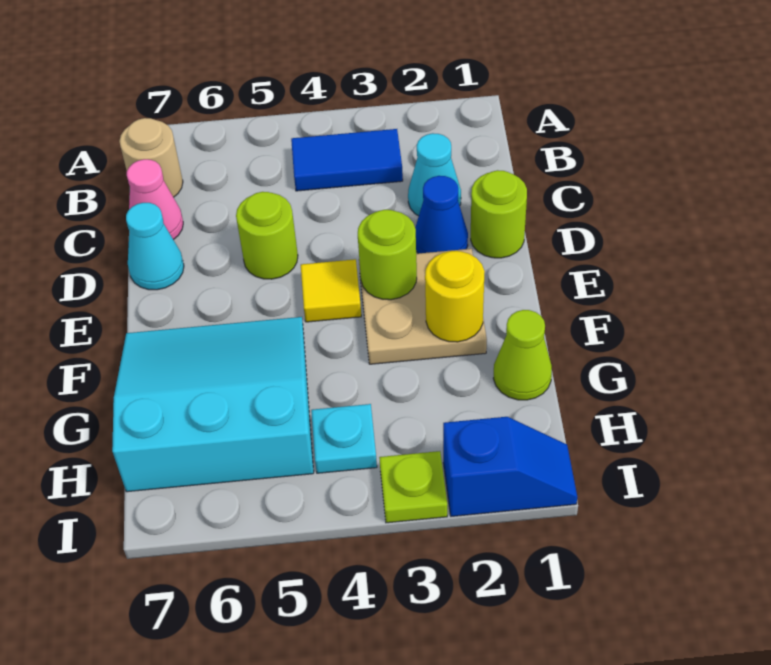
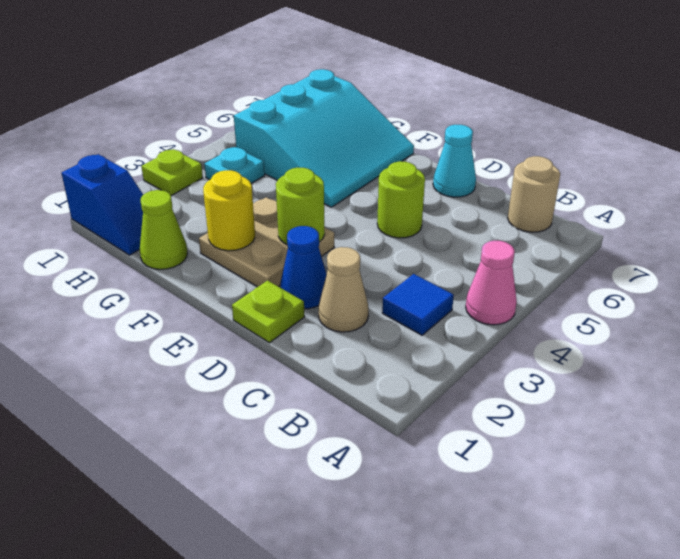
blue tile B3:B4 level 1 -> blue tile B3 level 1
cyan cone C2 level 1 -> tan cone C2 level 1
pink cone C7 level 1 -> pink cone A4 level 1
lime round brick D1 level 1 -> lime plate D1 level 1
yellow tile E4 level 1 -> none
blue slope I1:I2 level 1 top 2 -> blue slope H1:I1 level 1 top I

